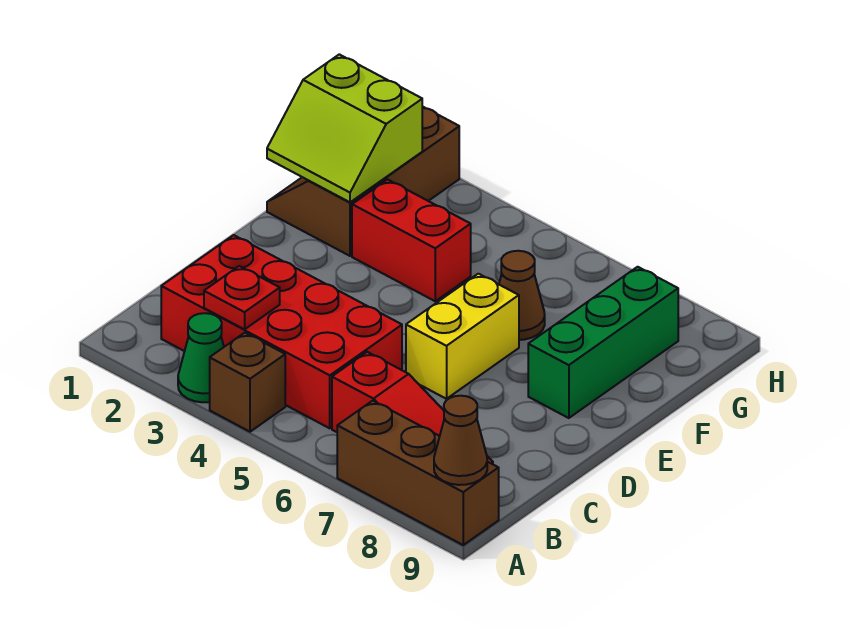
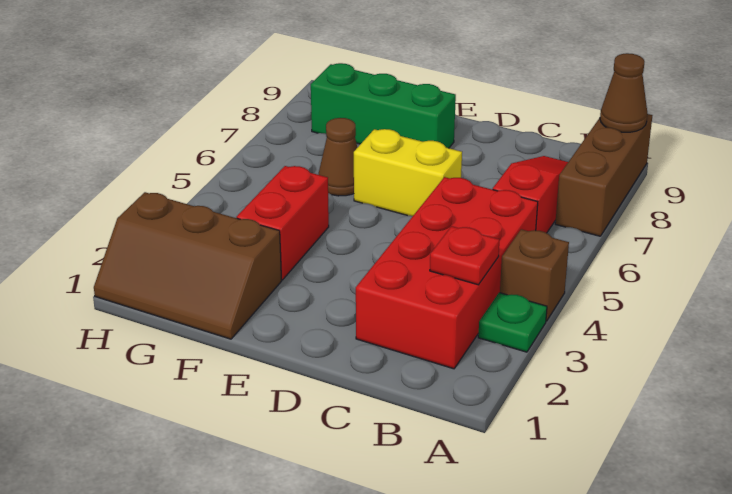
green cone A3 level 1 -> green plate A3 level 1
lime slope F1:G2 level 2 top G -> none

